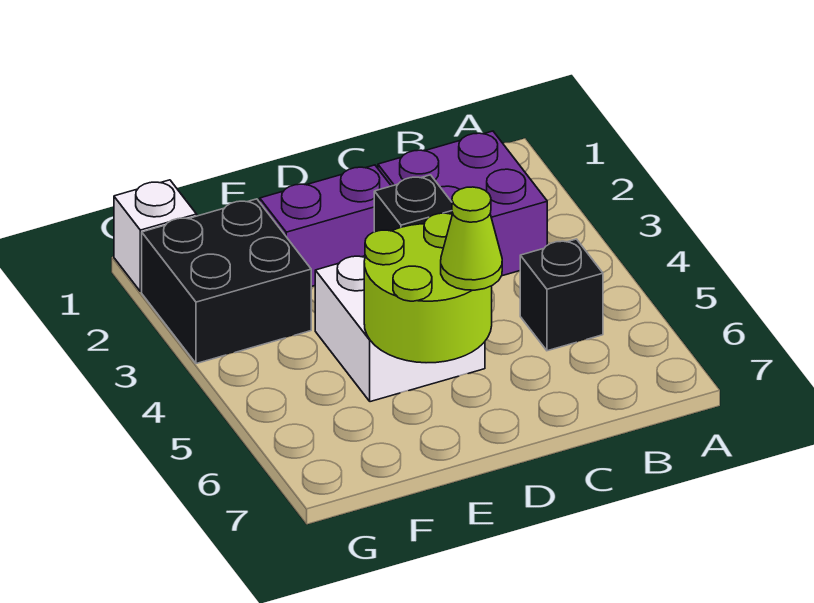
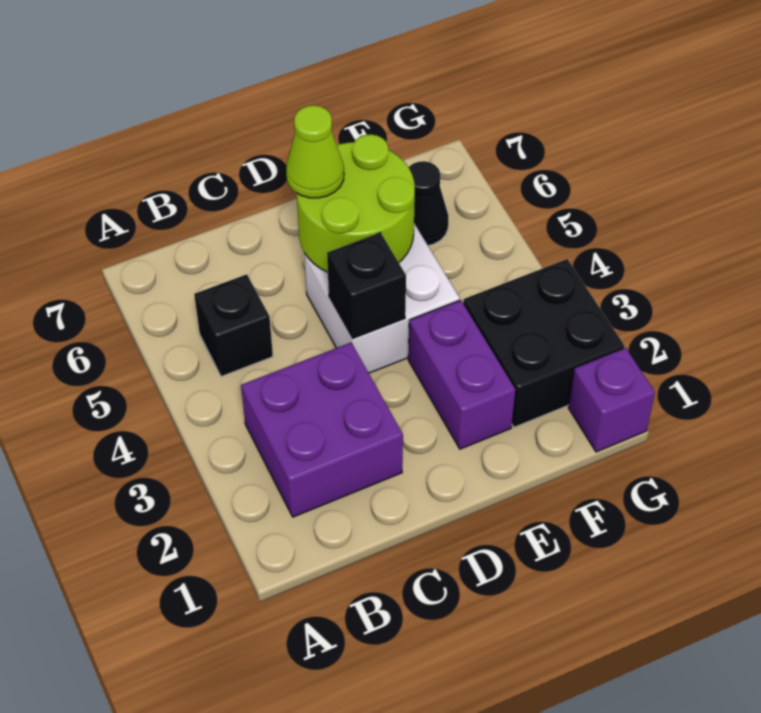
purple brick D2:E2 level 1 -> purple brick E2:E3 level 1
none -> black cone F6 level 1
white brick G1 level 1 -> purple brick G1 level 1

